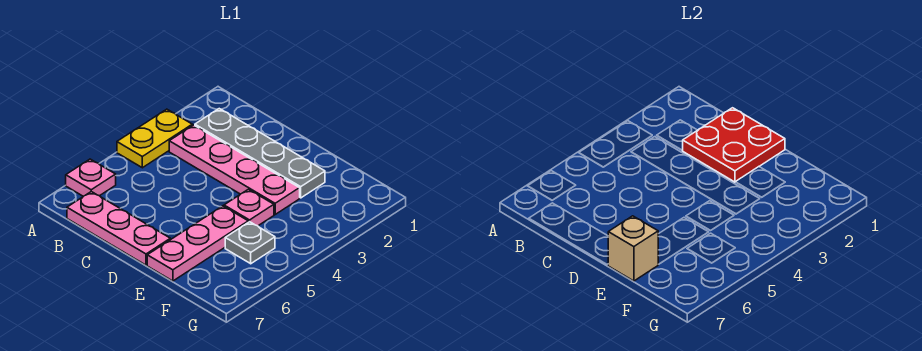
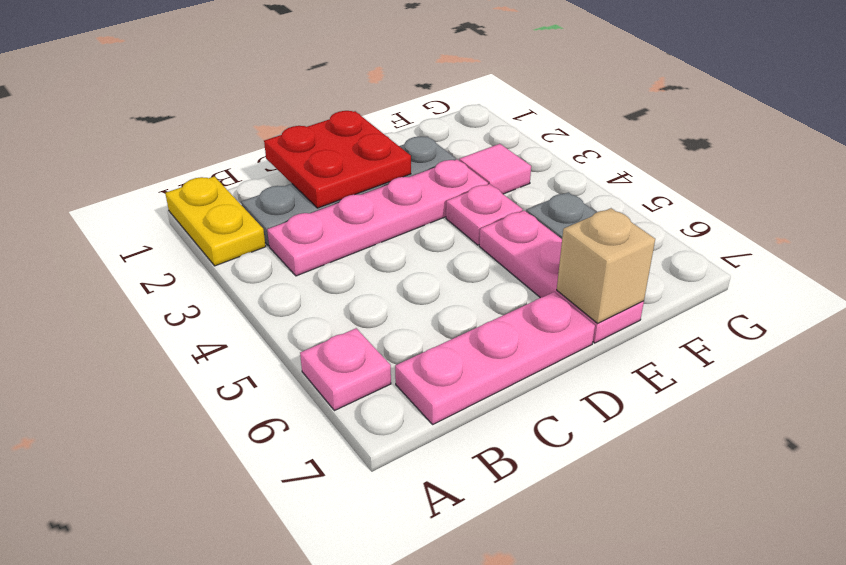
yellow plate A3:A4 level 1 -> yellow plate A1:A2 level 1
none -> pink tile F3 level 1

